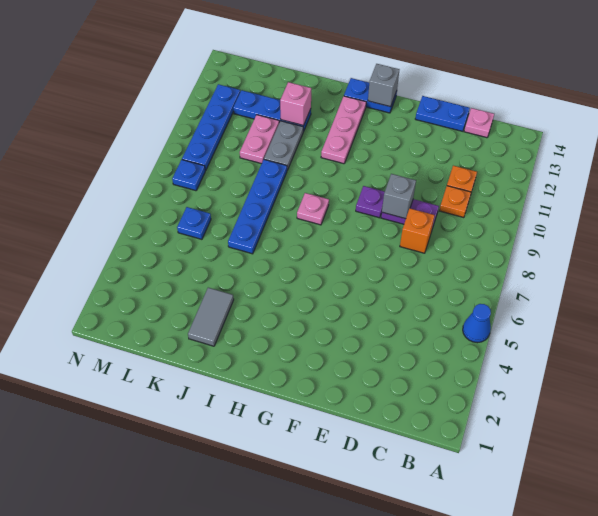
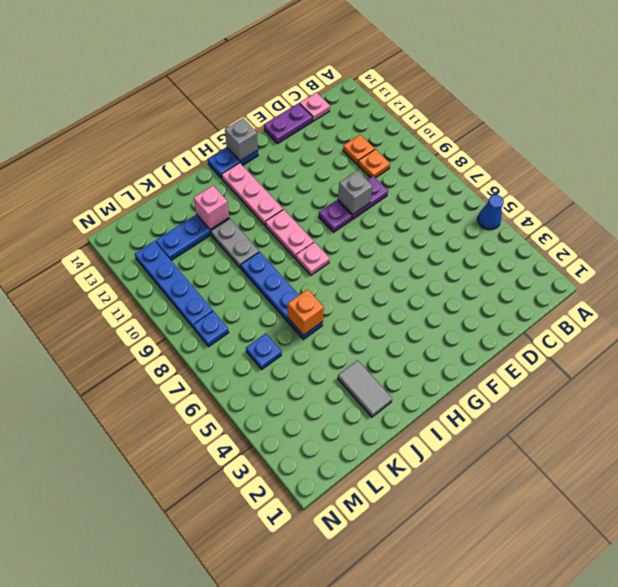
orange brick D8 level 1 -> orange brick J6 level 2
blue plate D14:E14 level 1 -> purple plate D14:E14 level 1
pink plate K10:K11 level 1 -> pink plate H9:H10 level 1

